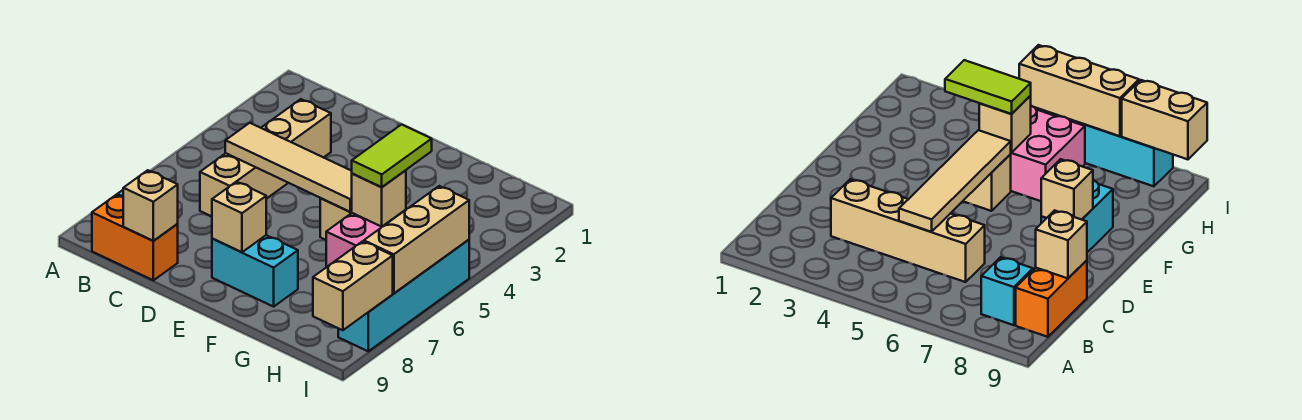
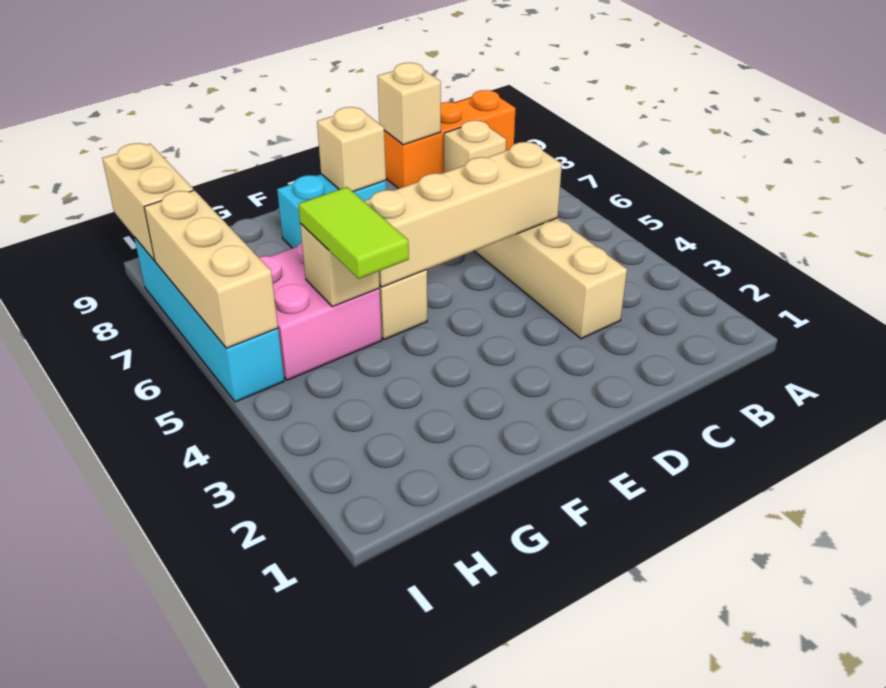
cyan brick B8 level 1 -> tan brick B8 level 1
orange brick B9:C9 level 1 -> orange brick A9:C9 level 1
tan tile C5:F5 level 2 -> tan brick C5:F5 level 2

